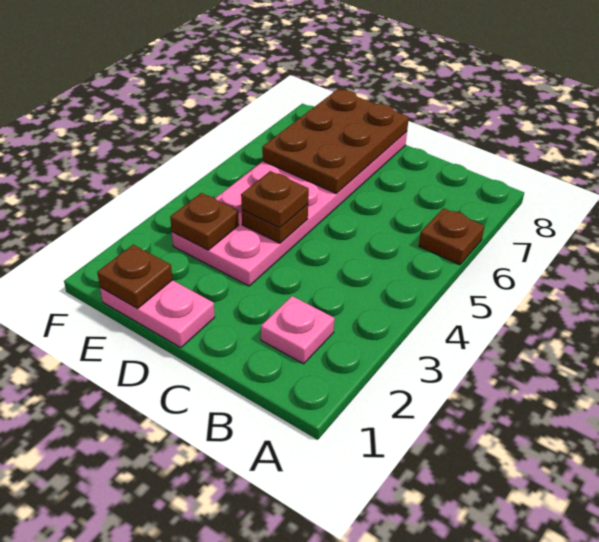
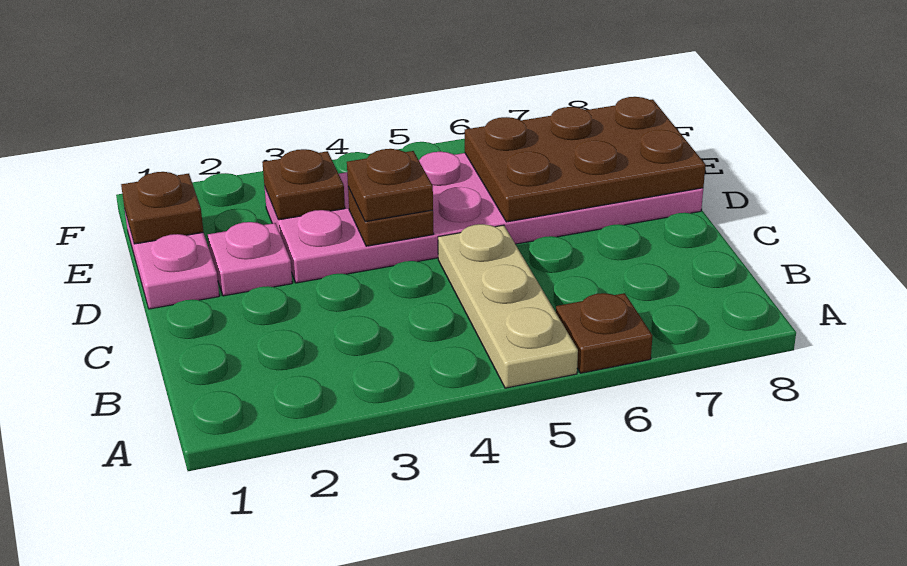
none -> tan plate A5:C5 level 1
pink plate B2 level 1 -> pink plate D2 level 1

